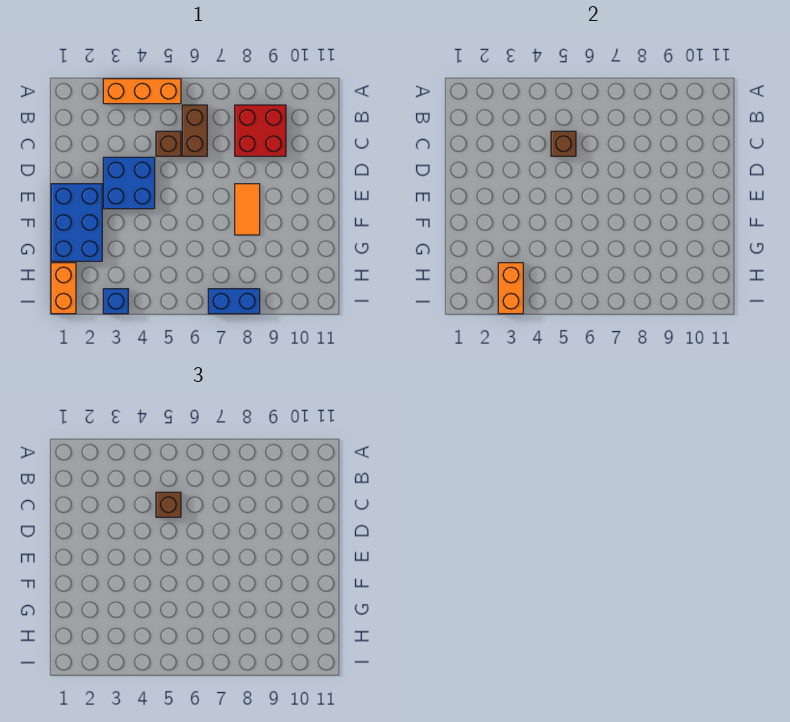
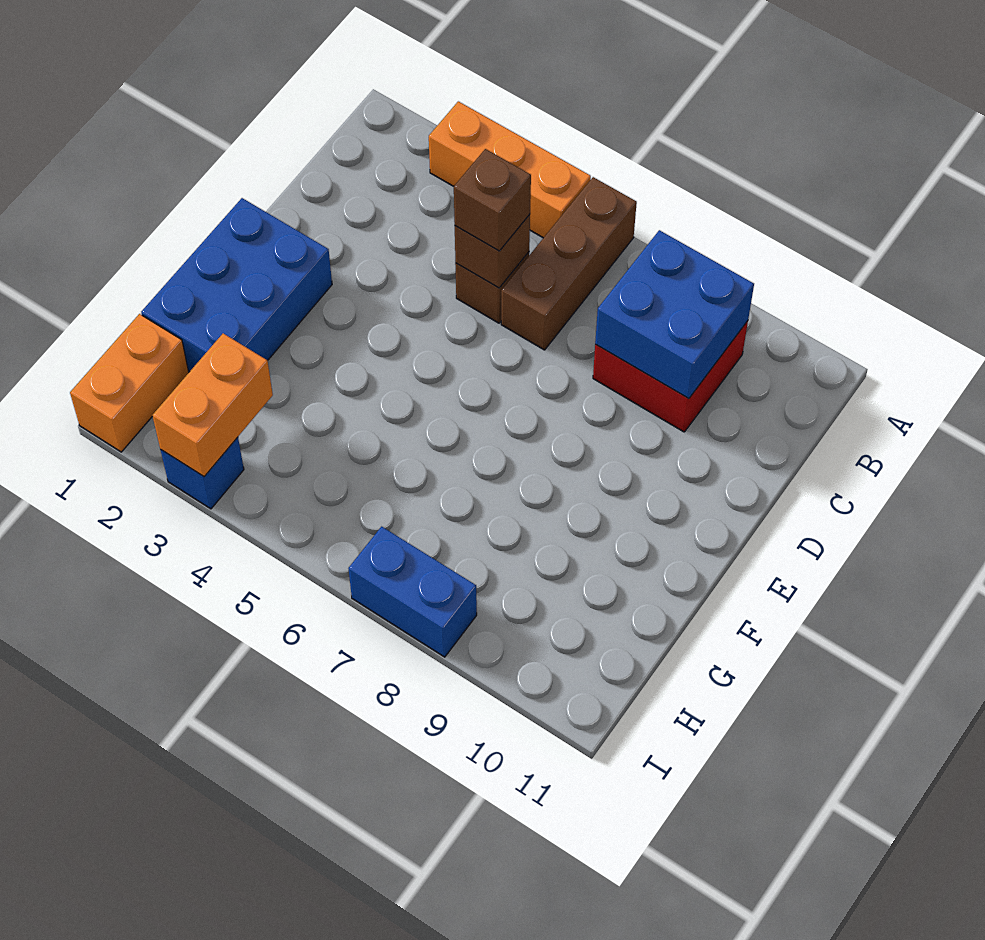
brown brick B6:C6 level 1 -> brown brick A6:C6 level 1
blue brick D3:E4 level 1 -> blue brick B8:C9 level 2
orange tile E8:F8 level 1 -> none

